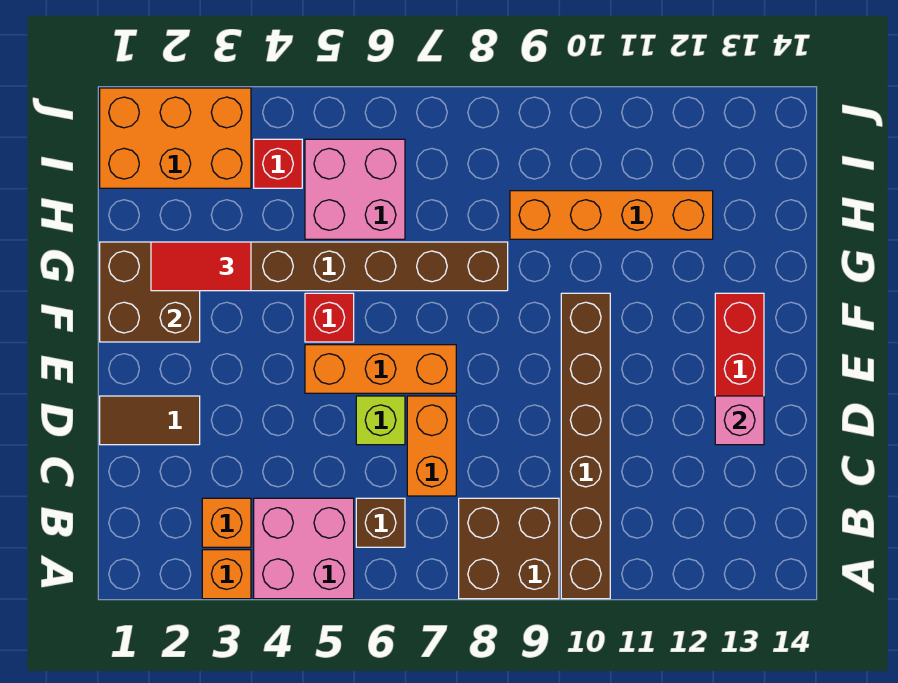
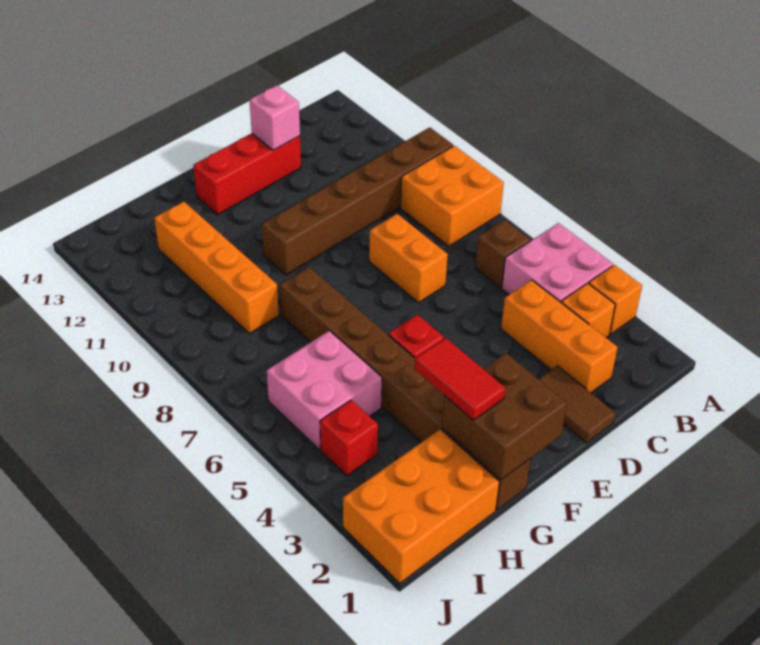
brown brick A8:B9 level 1 -> orange brick A8:B9 level 1
orange brick C7:D7 level 1 -> orange brick D7:D8 level 1
lime brick D6 level 1 -> none
orange brick E5:E7 level 1 -> orange brick C2:C4 level 1
orange brick I1:J3 level 1 -> orange brick H1:J2 level 1

